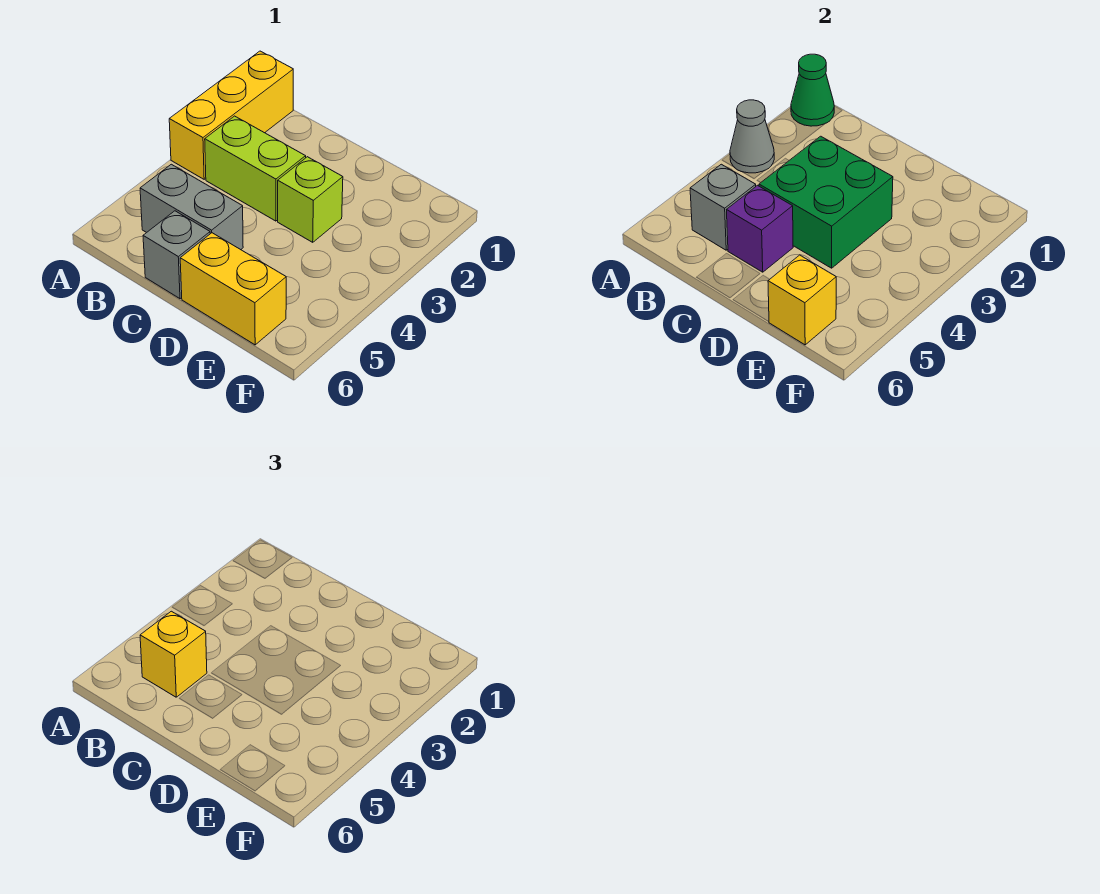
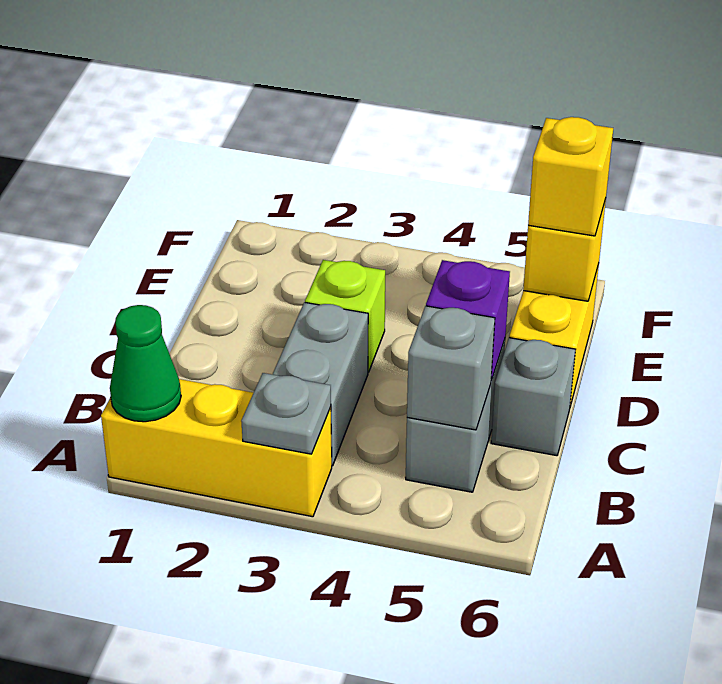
grey cone A3 level 2 -> grey plate A3 level 2
lime brick B3:C3 level 1 -> grey brick B3:C3 level 1
yellow brick B5 level 3 -> yellow brick E6 level 3
green brick C3:D4 level 2 -> none

